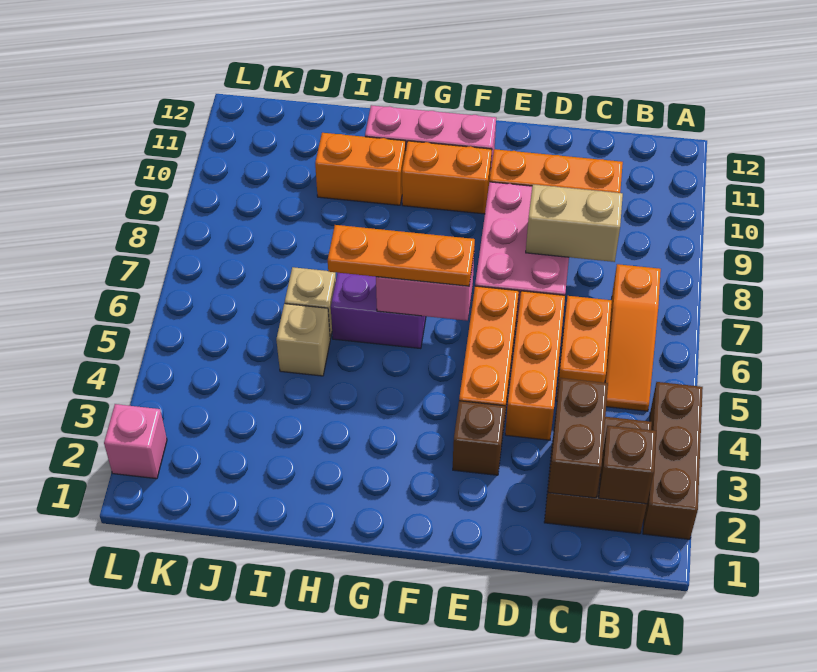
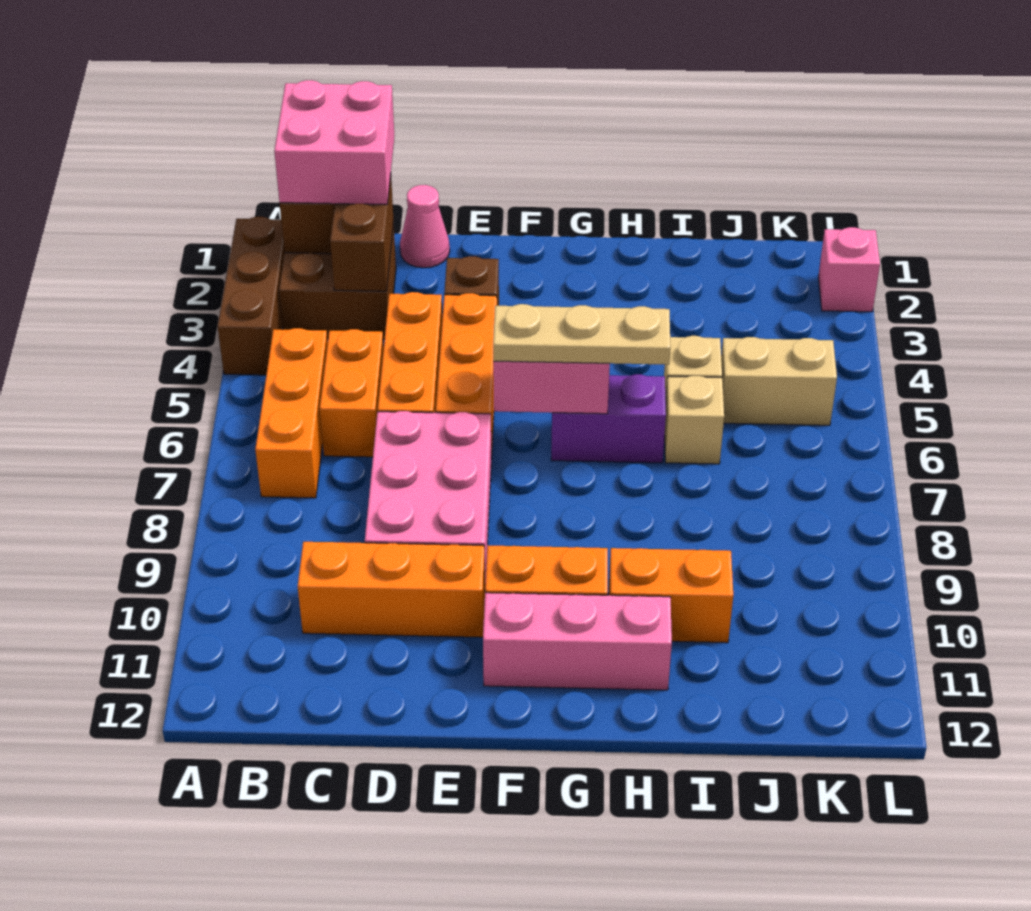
none -> pink brick B1:C2 level 3
orange slope B5:B7 level 1 top 7 -> orange brick B5:B7 level 1
tan brick C8:D8 level 2 -> tan brick J5:K5 level 1
none -> pink cone D1 level 1
orange plate F6:H6 level 3 -> tan plate F6:H6 level 3

